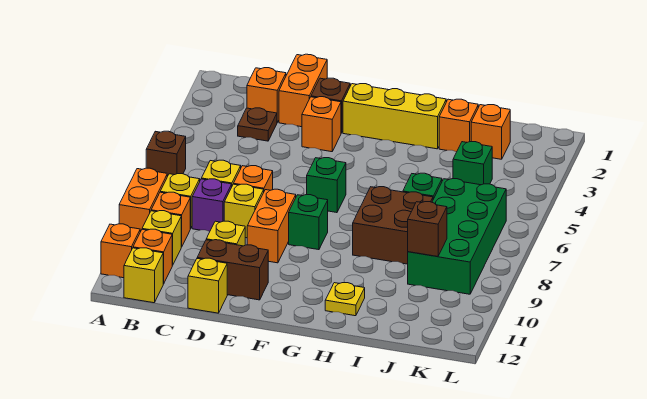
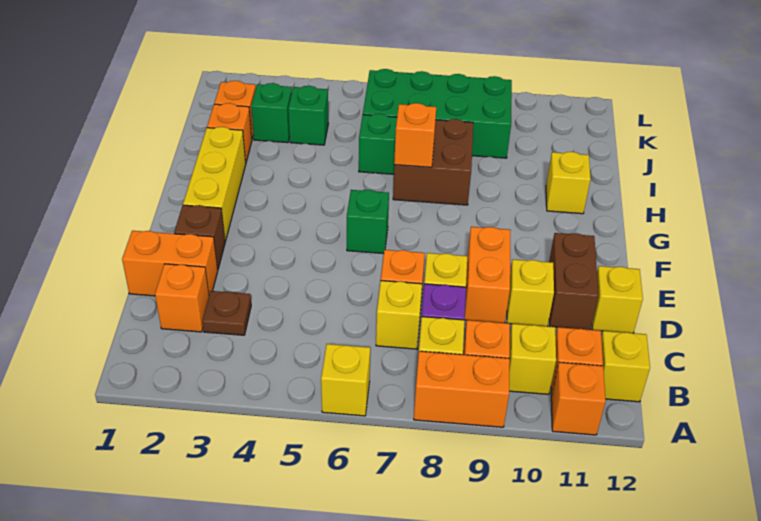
brown brick A6 level 1 -> yellow brick A6 level 1
orange brick E3 level 1 -> orange brick H7 level 2
orange brick E8:E9 level 1 -> orange brick D9:E9 level 1
green brick F8 level 1 -> green brick J3 level 1
yellow plate H11 level 1 -> yellow brick H11 level 1
brown brick J9 level 2 -> none

